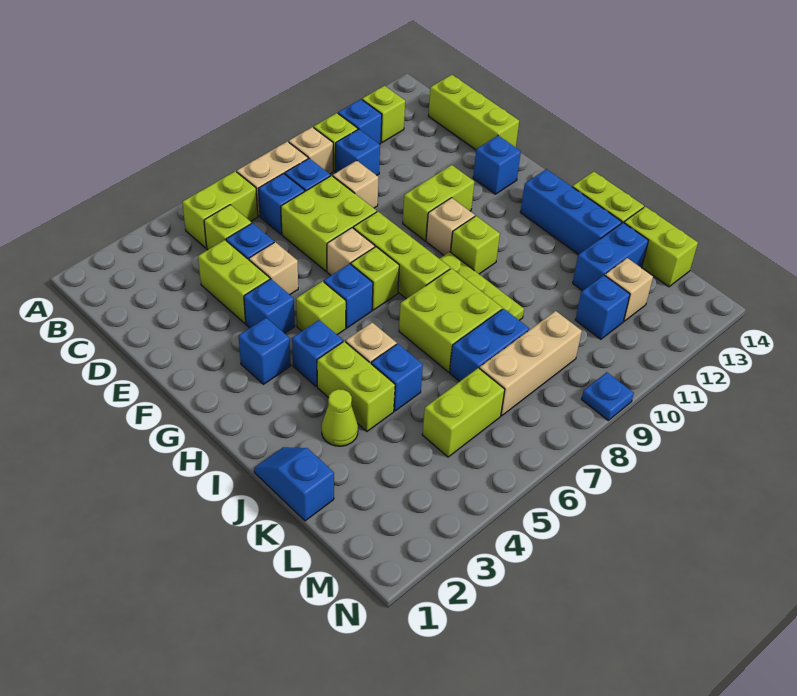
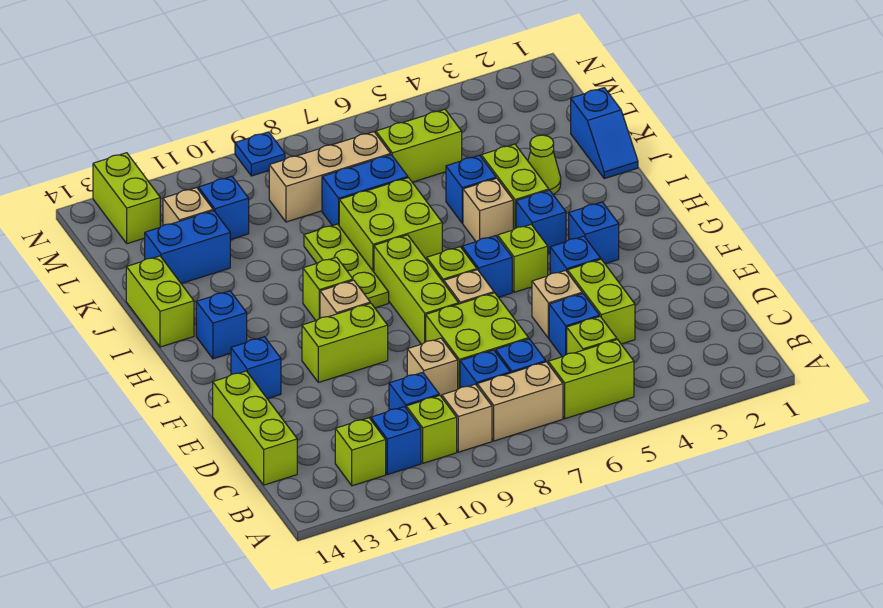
blue brick H13:J13 level 1 -> blue brick H13 level 1
lime brick K14:L14 level 1 -> lime brick M13:N13 level 1

